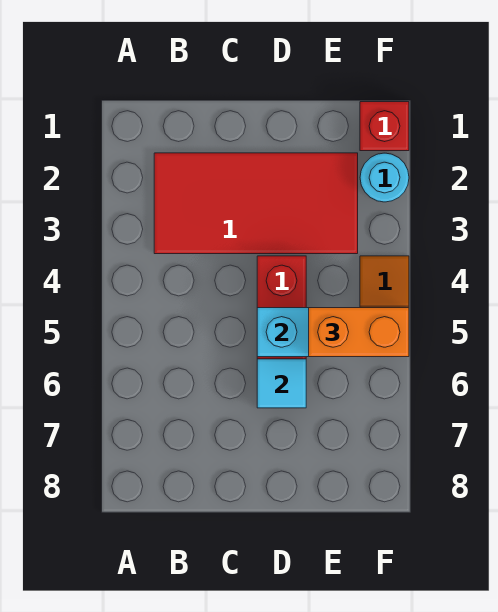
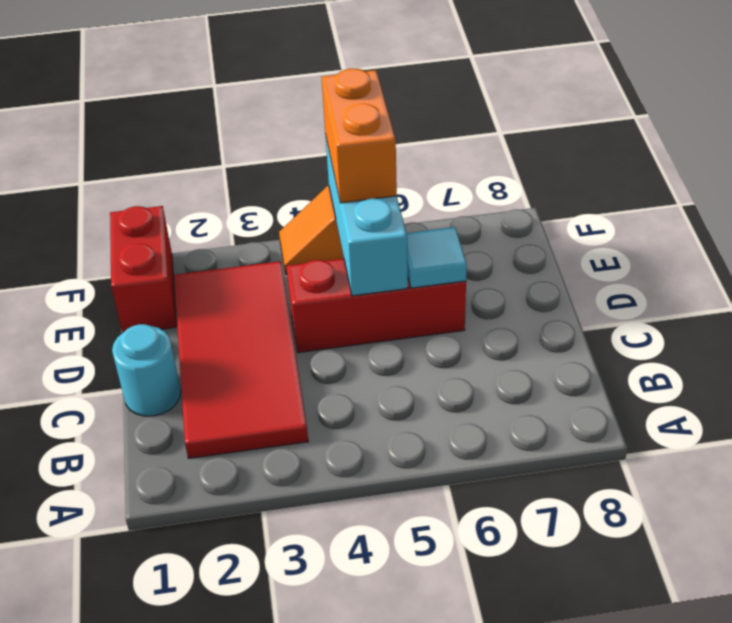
red brick F1 level 1 -> red brick E1:F1 level 1
cyan round brick F2 level 1 -> cyan round brick C1 level 1

